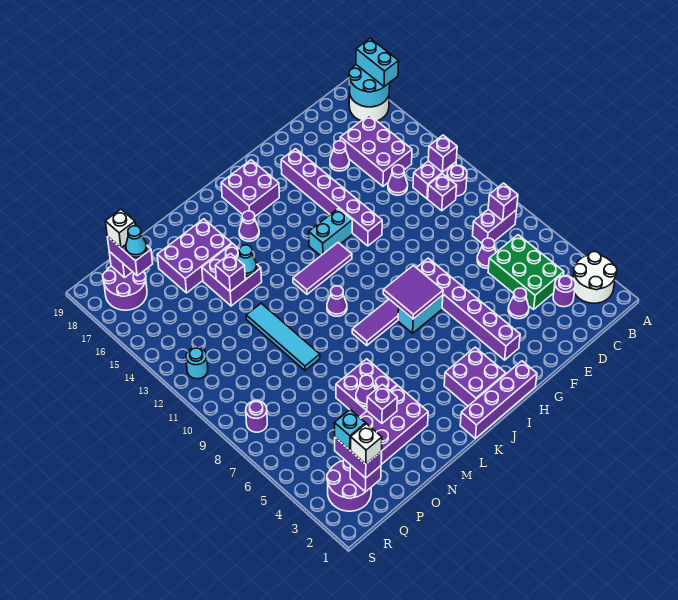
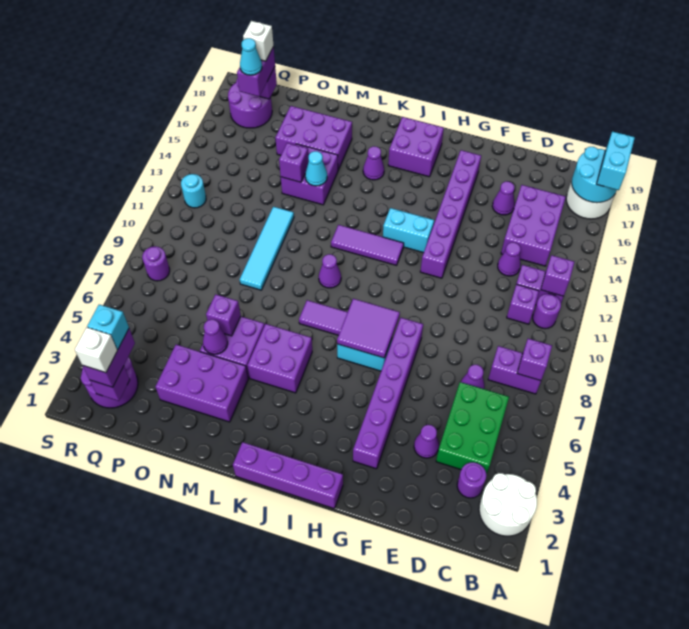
purple brick I2:J3 level 1 -> purple brick K5:L6 level 1
purple brick N4 level 2 -> purple brick N6 level 2

